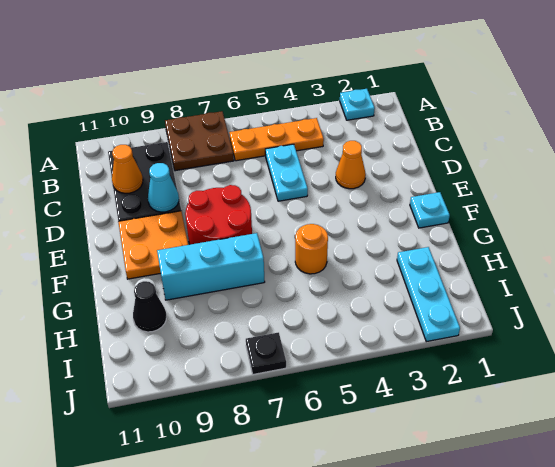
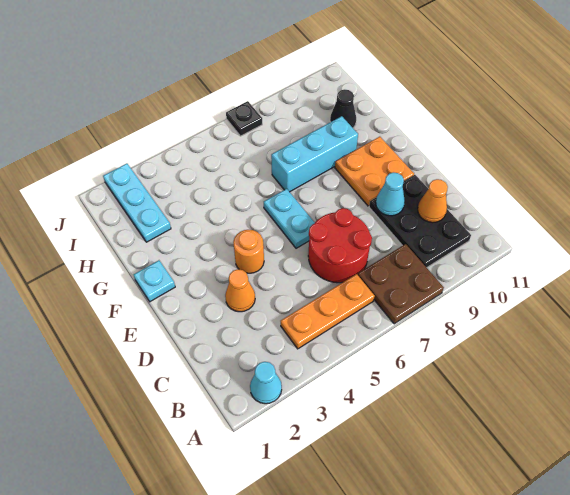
cyan plate A2 level 1 -> cyan cone A2 level 1
cyan plate C5:D5 level 1 -> cyan plate E6:F6 level 1
red round brick E7:F8 level 1 -> red round brick C6:D7 level 1
orange round brick G5 level 1 -> orange round brick E4 level 1

